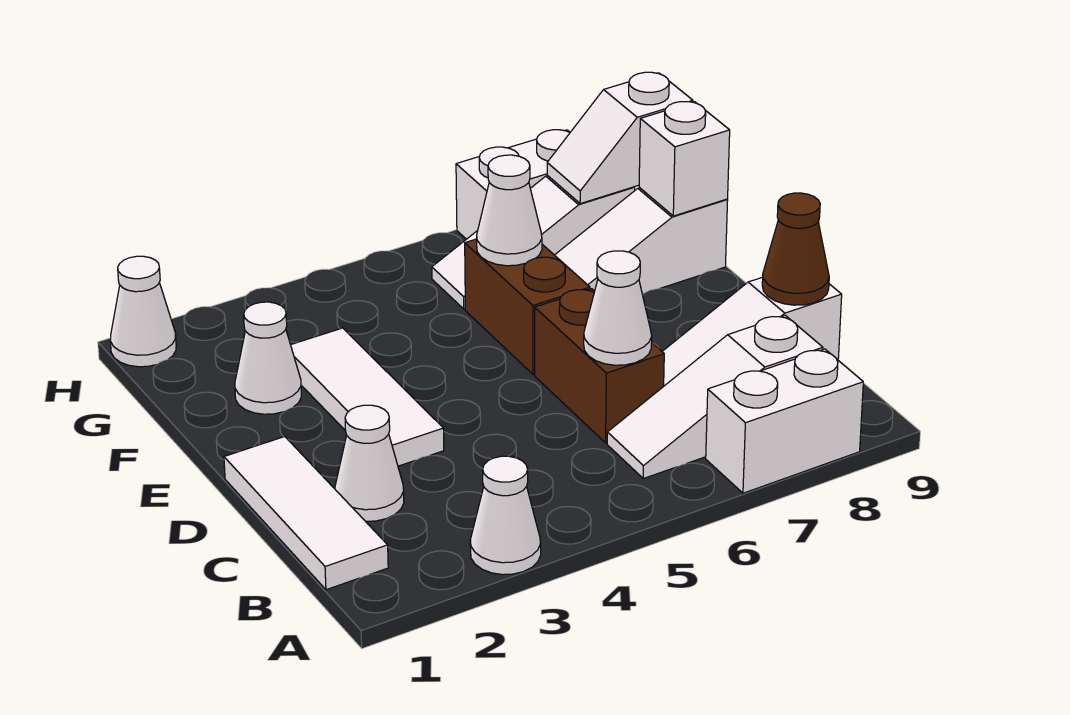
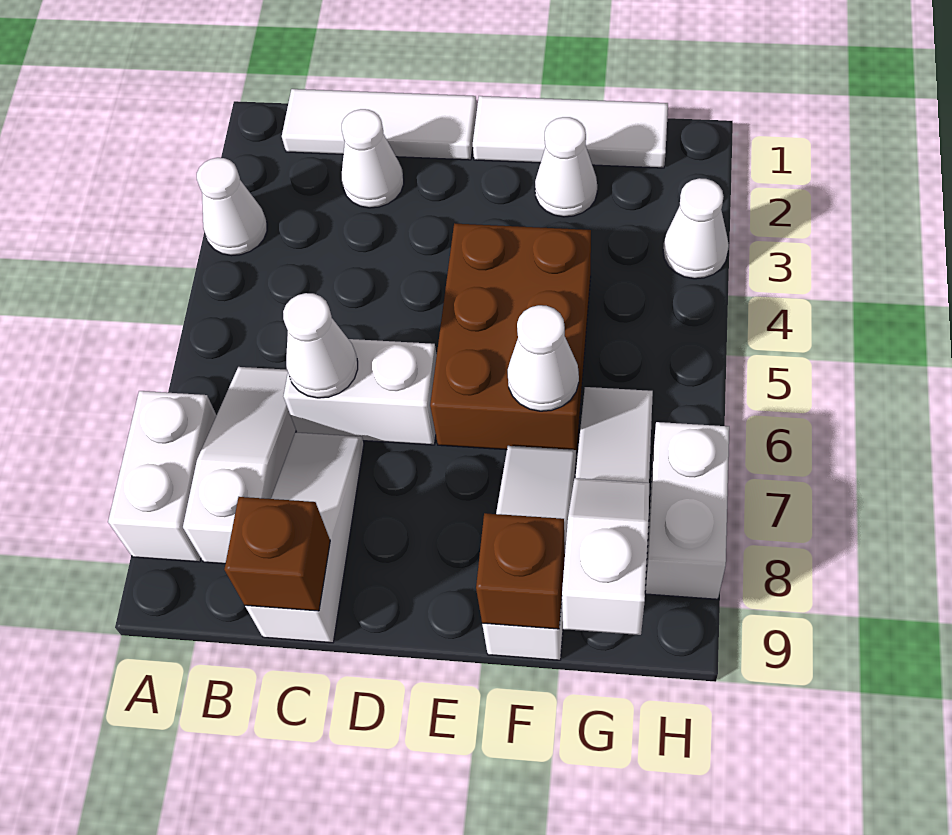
brown brick C6:D6 level 1 -> white brick C6:D6 level 1
brown cone C9 level 2 -> brown brick C9 level 2
white tile D3:F3 level 1 -> white tile E1:G1 level 1
brown brick E6:F6 level 1 -> brown brick E4:F6 level 1
white brick F9 level 2 -> brown brick F9 level 2
white cone H1 level 1 -> white cone H3 level 1

